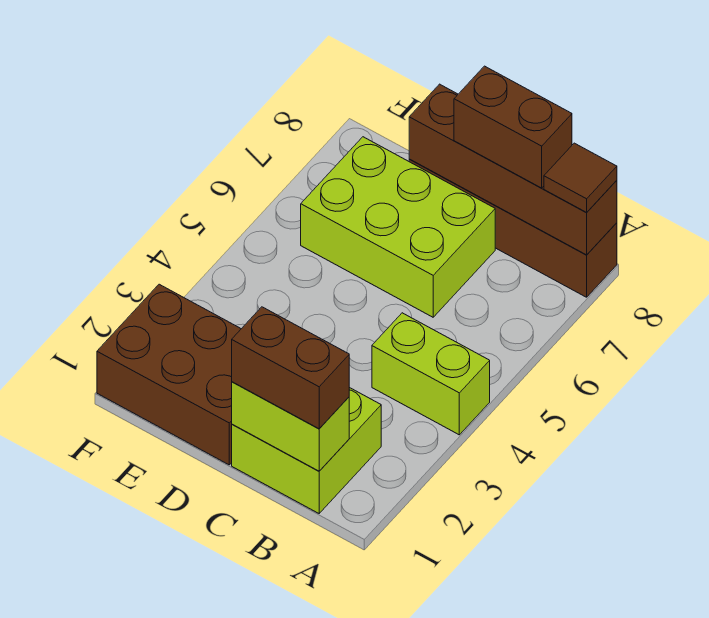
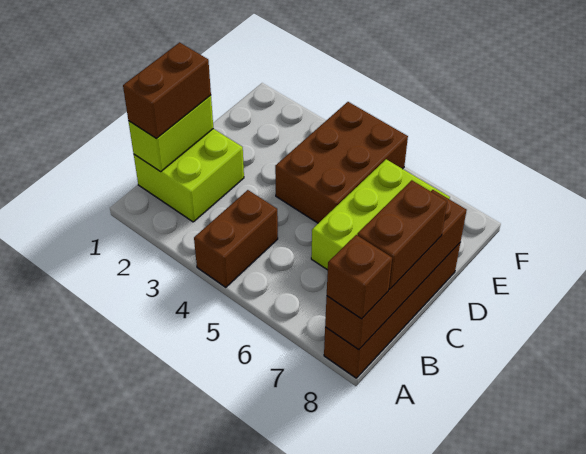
lime brick A4:B4 level 1 -> brown brick A4:B4 level 1
brown tile A8 level 3 -> brown brick A8 level 3
brown brick D1:F2 level 1 -> brown brick D4:F5 level 1

